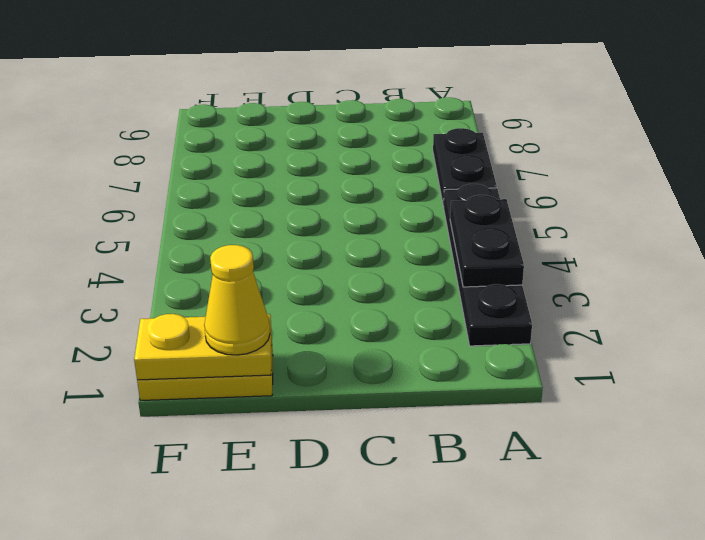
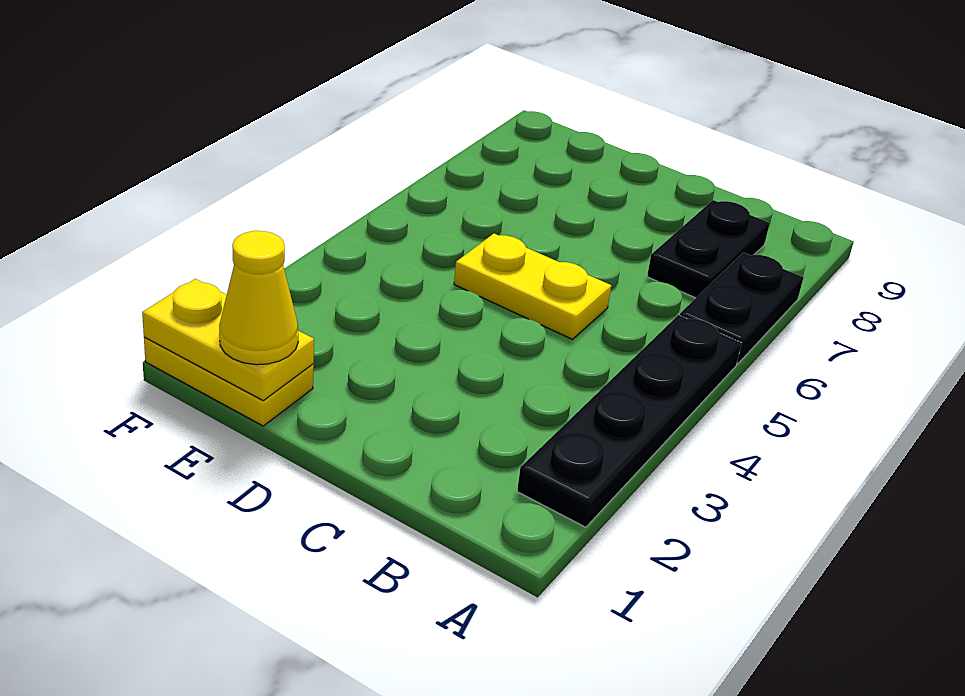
black plate A3:A4 level 2 -> black plate B7:B8 level 1
none -> yellow plate C5:D5 level 1

